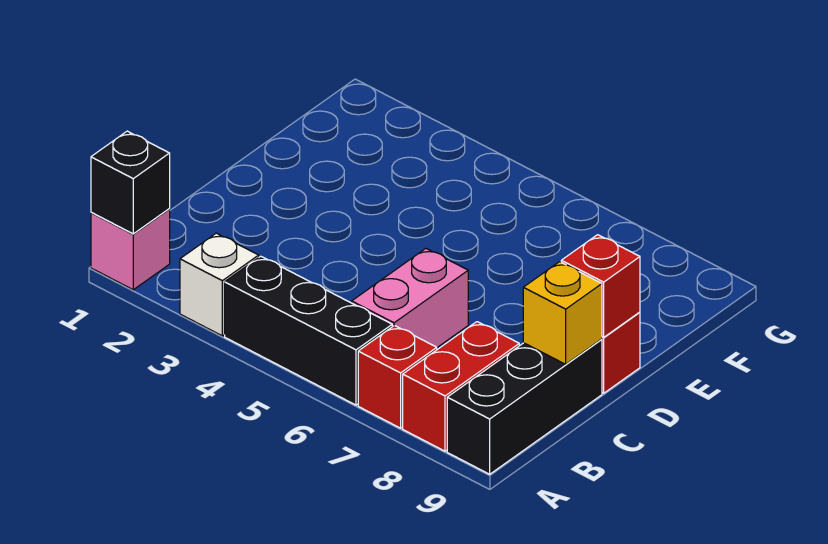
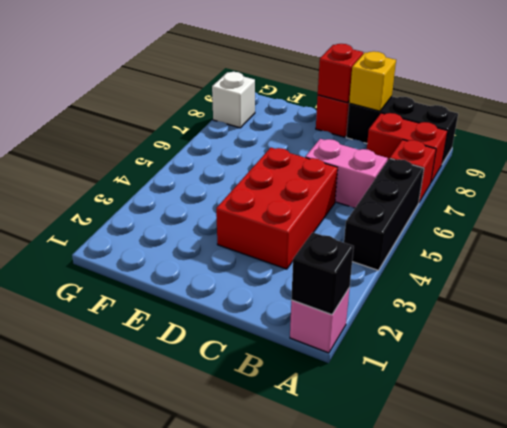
white brick A3 level 1 -> white brick G8 level 1
none -> red brick C3:D5 level 1

